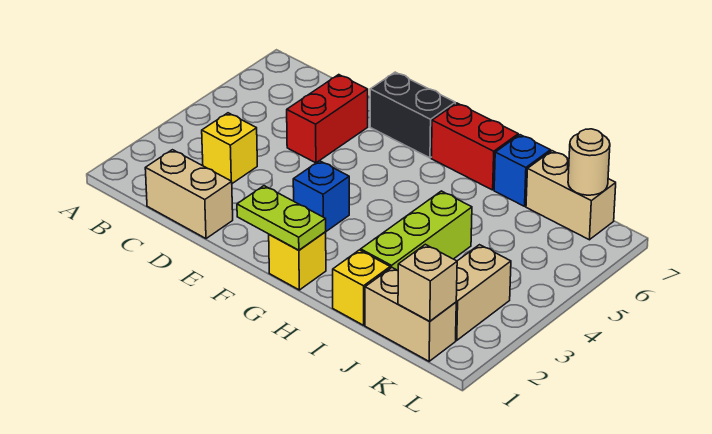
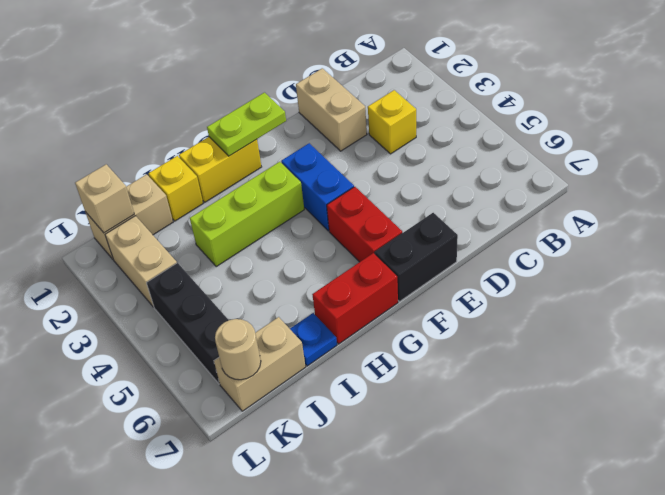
tan brick C1:D1 level 1 -> tan brick D1:D2 level 1
red brick D5:D6 level 1 -> red brick F5:F6 level 1
blue brick F3 level 1 -> blue brick F3:F4 level 1
yellow brick G1 level 1 -> yellow brick G1:H1 level 1
lime brick I2:I4 level 1 -> lime brick G3:I3 level 1
blue brick I7 level 1 -> blue plate I7 level 1
none -> black brick K4:K6 level 1

